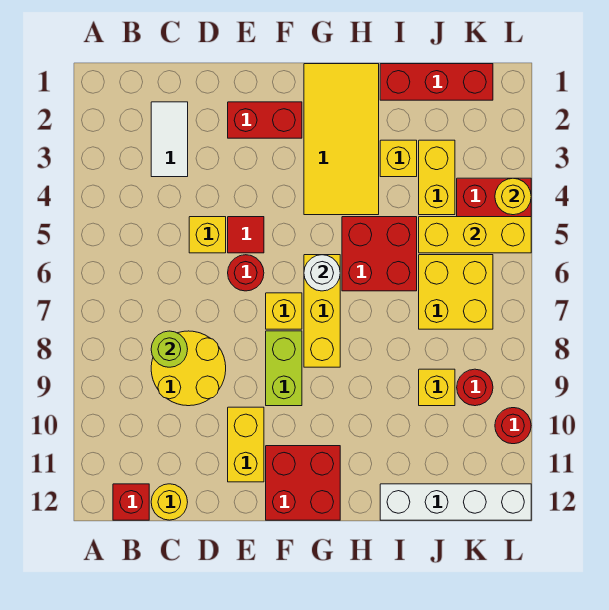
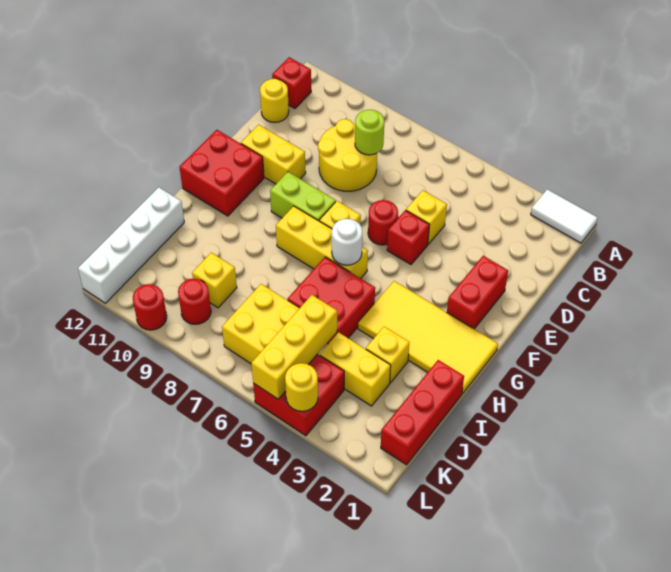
white tile C2:C3 level 1 -> white tile A1:A2 level 1
red tile E5 level 1 -> red brick E5 level 1

